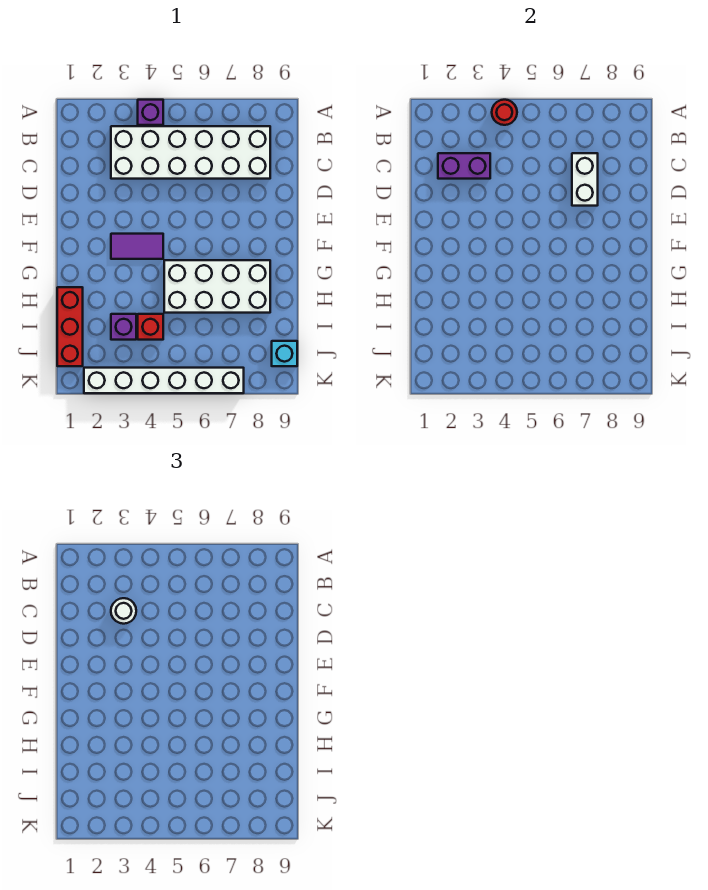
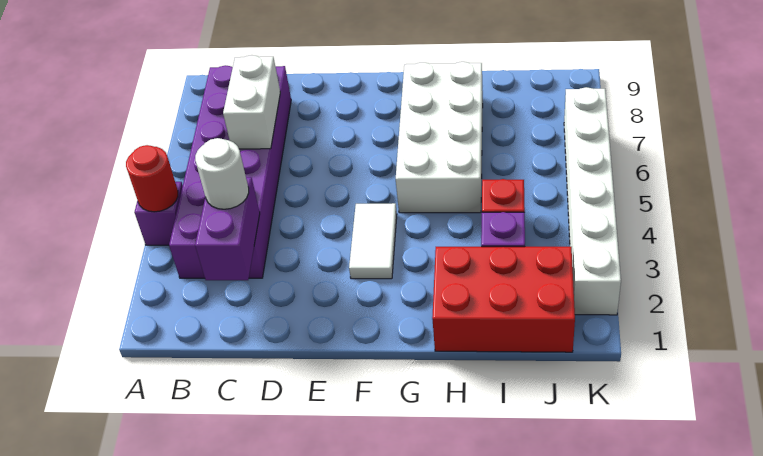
white brick B3:C8 level 1 -> purple brick B3:C8 level 1
white brick C7:D7 level 2 -> white brick C6:C7 level 2
purple tile F3:F4 level 1 -> white tile F3:F4 level 1
red brick H1:J1 level 1 -> red brick H1:J2 level 1
cyan brick J9 level 1 -> none

